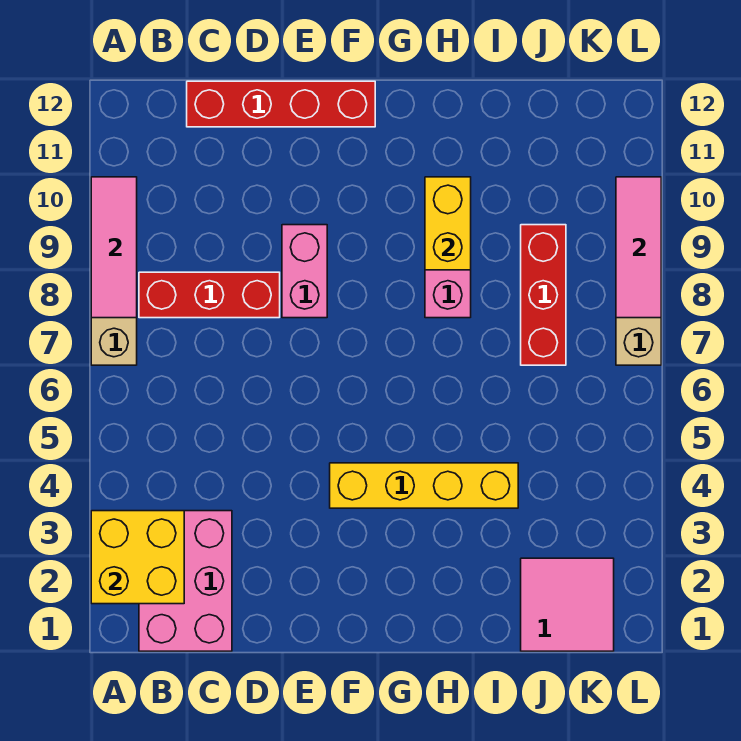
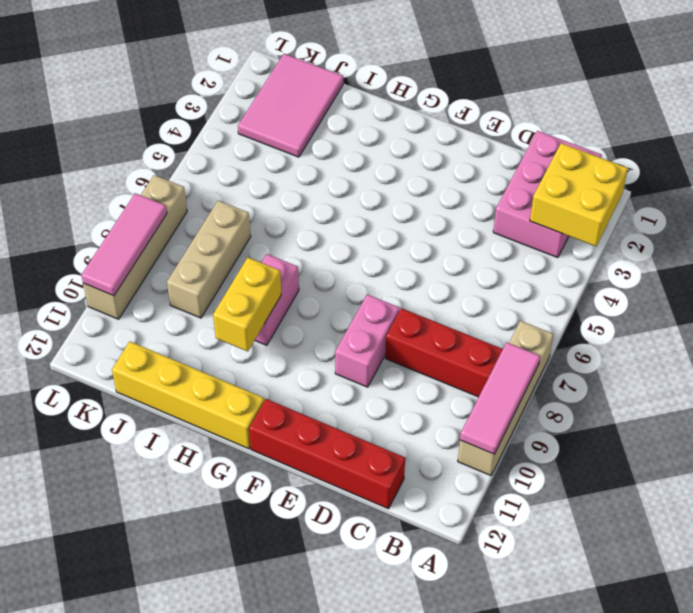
yellow brick F4:I4 level 1 -> yellow brick G12:J12 level 1
pink tile J1:K2 level 1 -> pink tile J1:K3 level 1
red brick J7:J9 level 1 -> tan brick J7:J9 level 1

